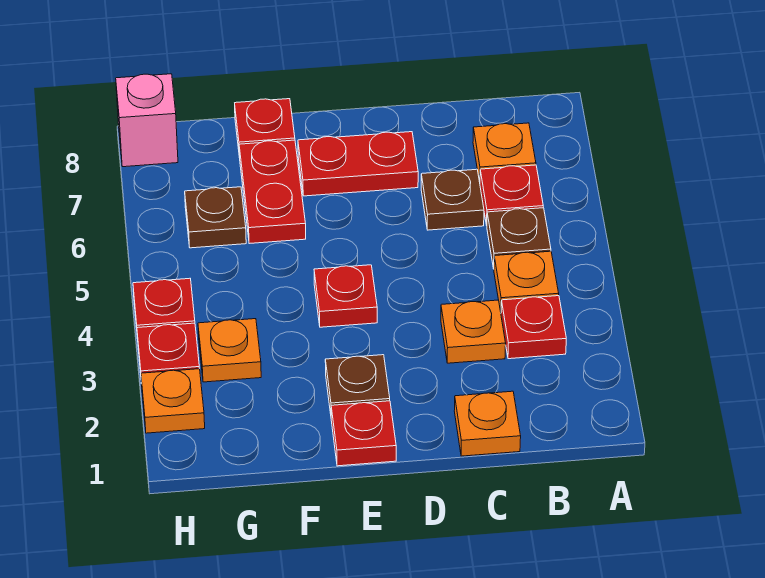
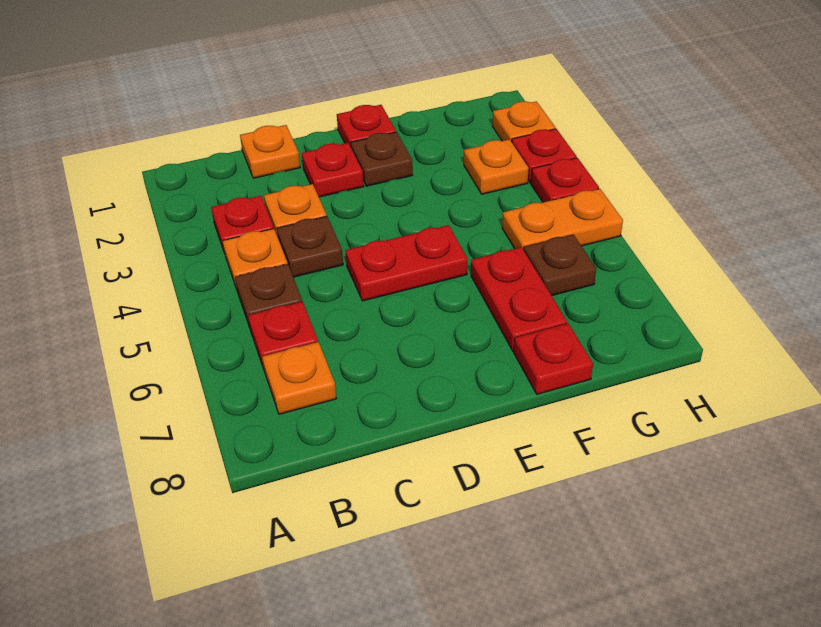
brown plate C6 level 1 -> brown plate C4 level 1
red plate D7:E7 level 1 -> red plate D5:E5 level 1
red plate E4 level 1 -> red plate D2 level 1
none -> orange plate G5:H5 level 1
pink brick H8 level 1 -> none

